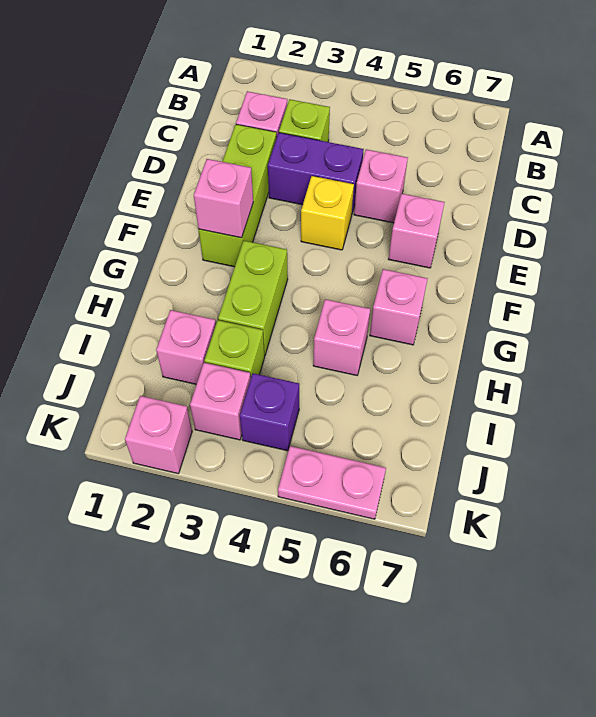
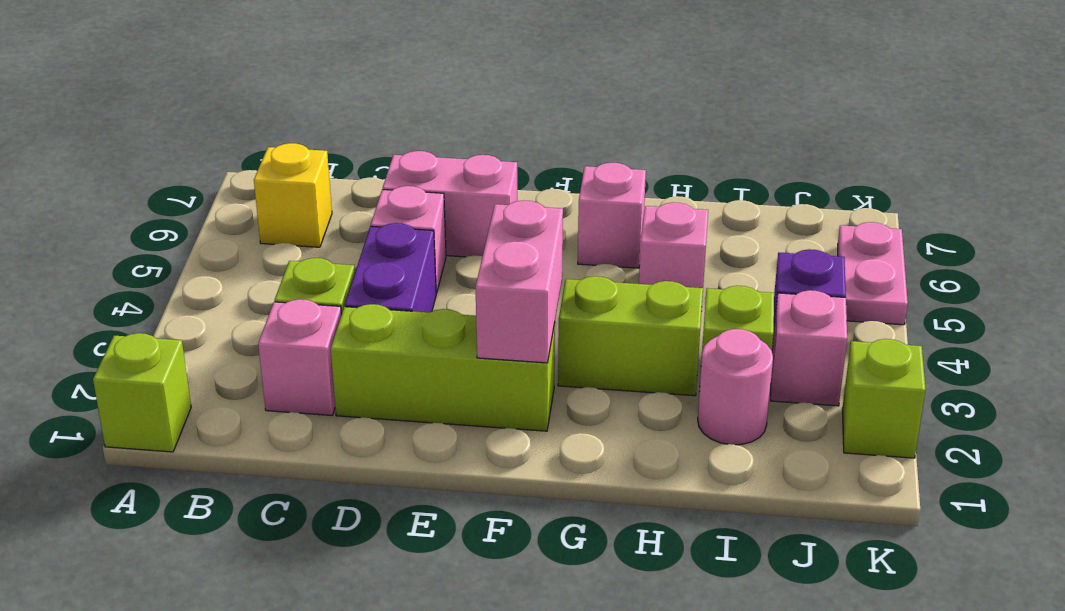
none -> lime brick A1 level 1
yellow brick E4 level 1 -> yellow brick B6 level 1
pink brick E6 level 1 -> pink brick D6:E6 level 1
pink brick F2 level 2 -> pink brick F2:F3 level 2
pink brick I2 level 1 -> pink round brick I2 level 1
pink brick K2 level 1 -> lime brick K2 level 1

